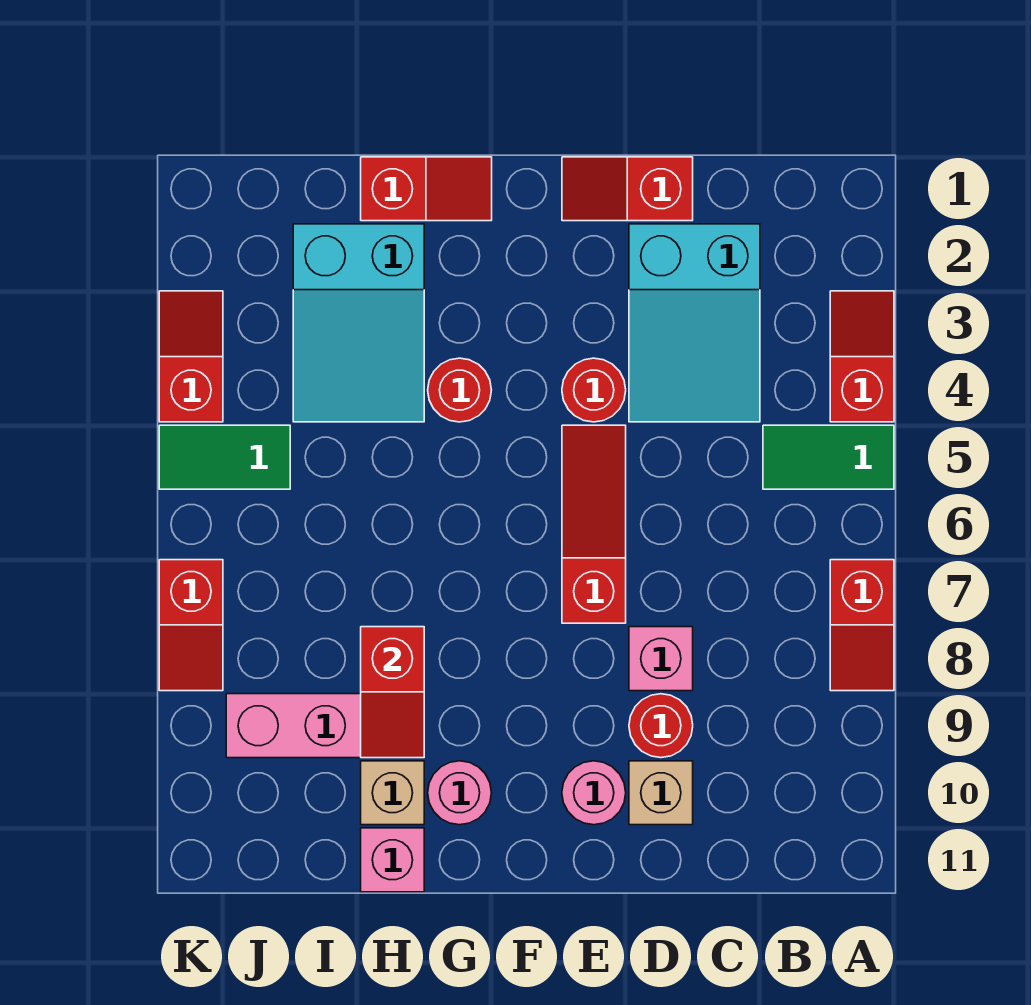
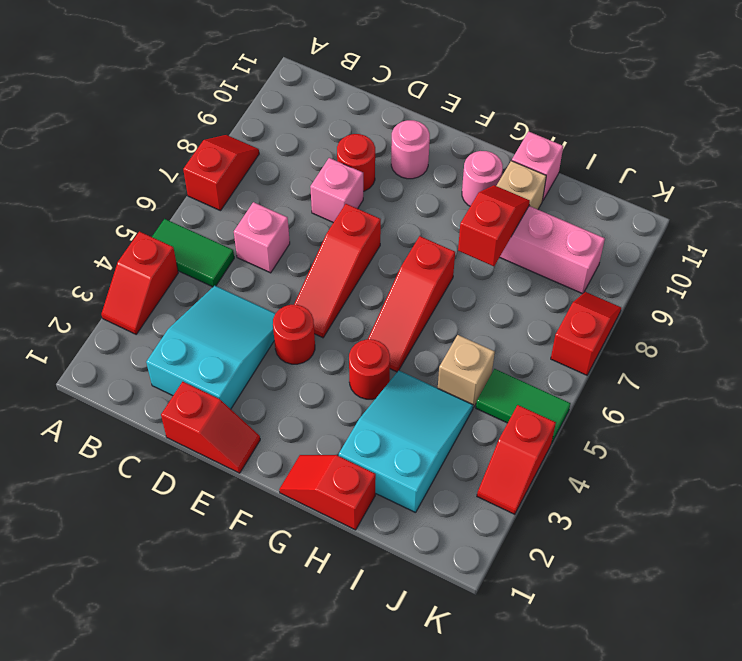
none -> pink brick C6 level 1
tan brick D10 level 1 -> tan brick I5 level 1
none -> red slope G5:G7 level 1 top 7

